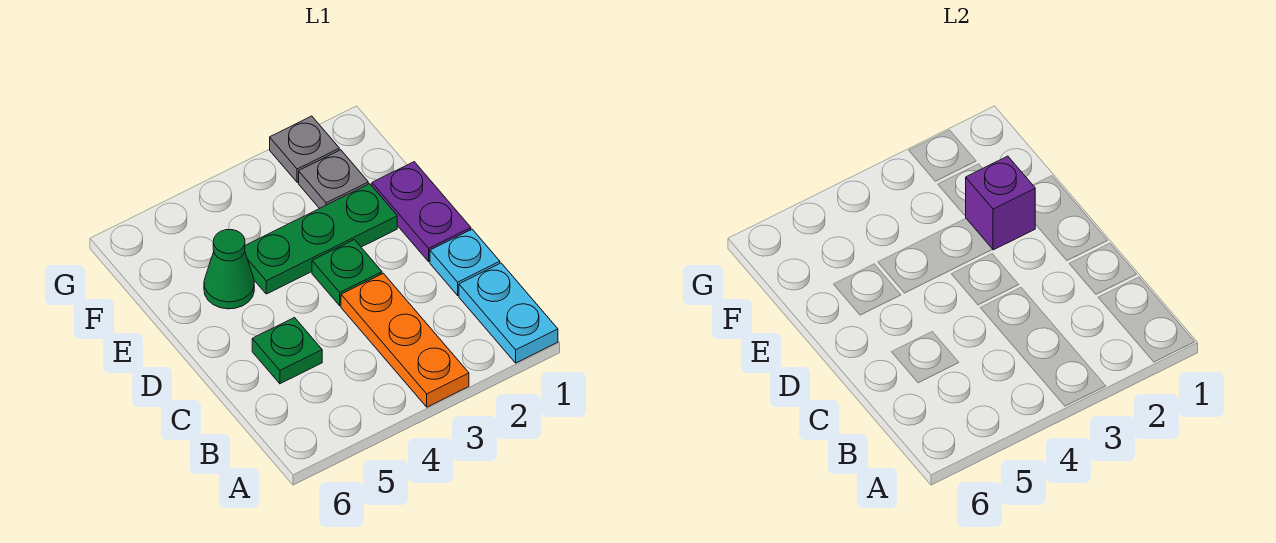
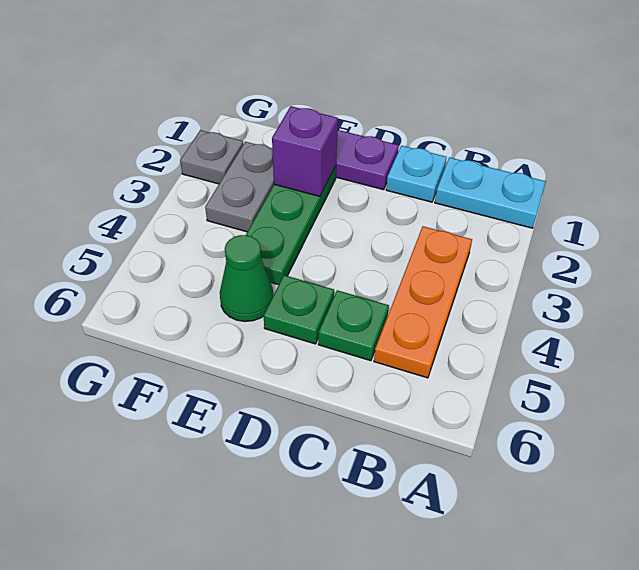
orange plate A3:C3 level 1 -> orange plate B3:B5 level 1
green plate D3 level 1 -> green plate D5 level 1
grey plate F2 level 1 -> grey plate F2:F3 level 1

